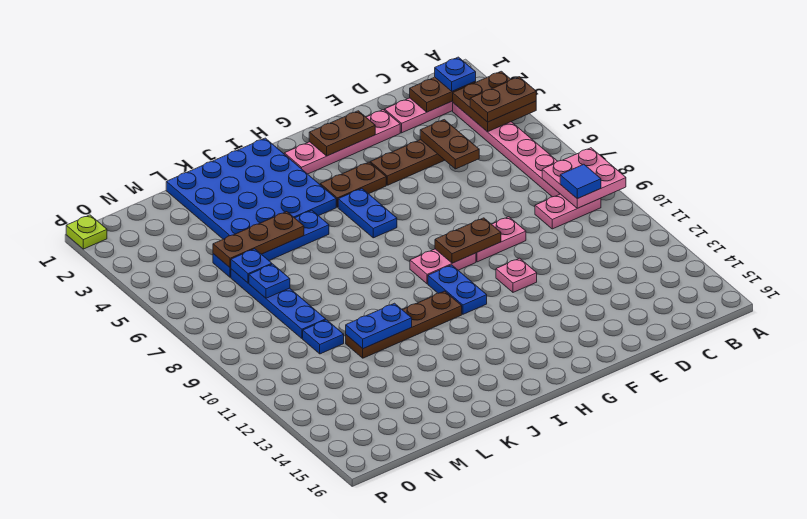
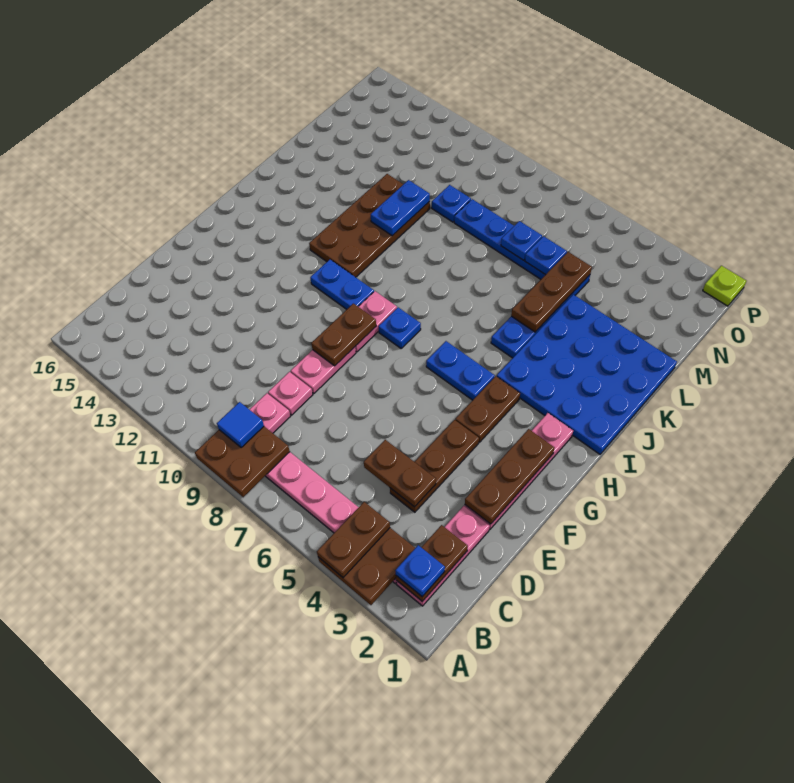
pink plate A8:B9 level 2 -> brown plate A8:B9 level 2
brown plate F2:G2 level 2 -> brown plate E2:G2 level 2
pink plate F11 level 1 -> pink plate D9 level 1
none -> blue plate H8 level 1
brown plate I11:L11 level 1 -> brown plate I11:L12 level 1

